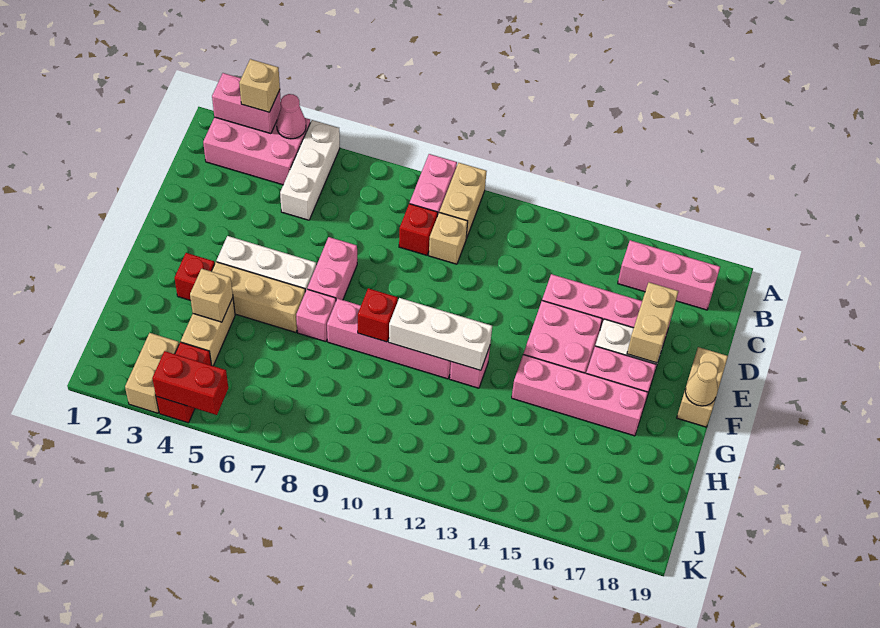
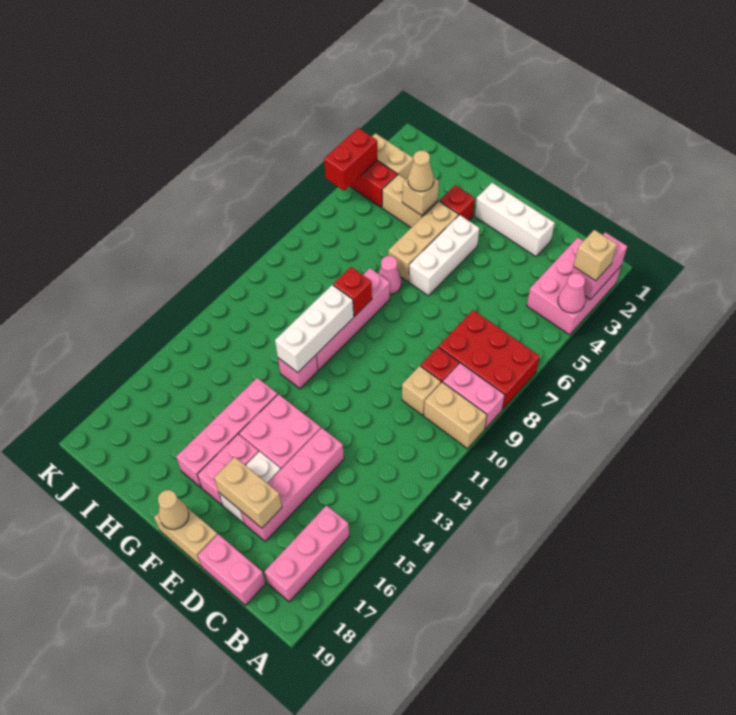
white brick A5:C5 level 1 -> white brick D2:F2 level 1
none -> red brick A7:C8 level 1
pink brick E7:F7 level 1 -> pink brick C19:D19 level 1
pink brick G7 level 1 -> pink cone G7 level 1
none -> tan cone H4 level 3

